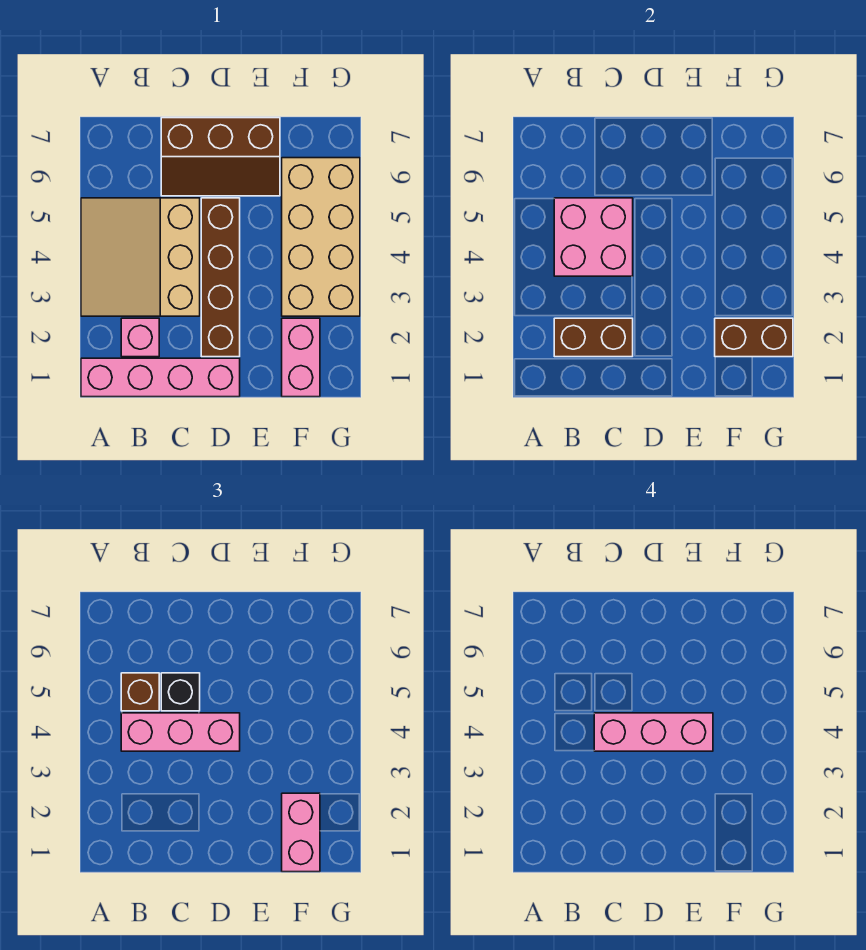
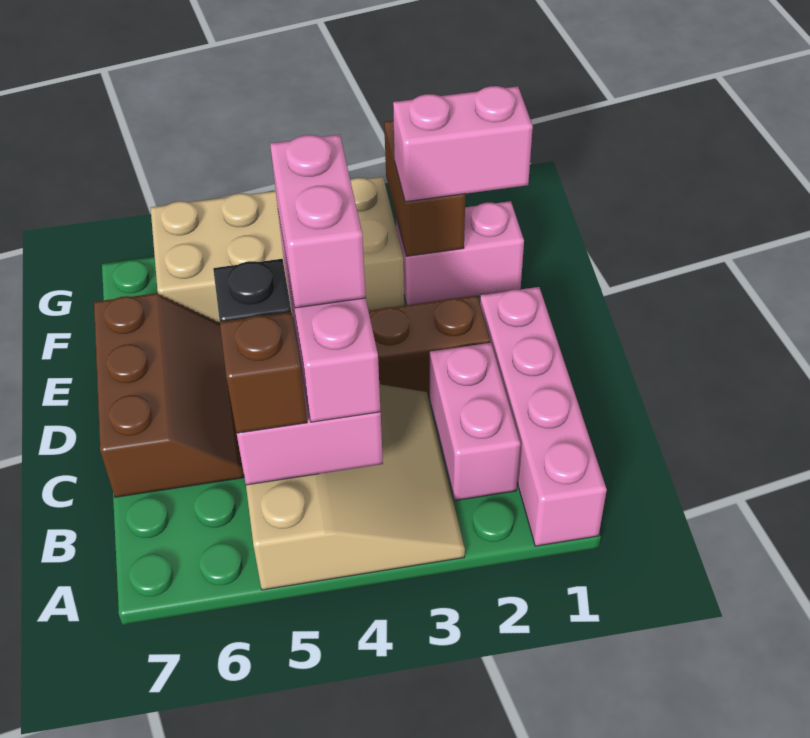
tan slope A3:C5 level 1 top C -> tan slope A3:C5 level 1 top 5
pink brick B2 level 1 -> pink brick B2:C2 level 1
brown brick B2:C2 level 2 -> none
pink brick C4:E4 level 4 -> pink brick C4:D4 level 4

